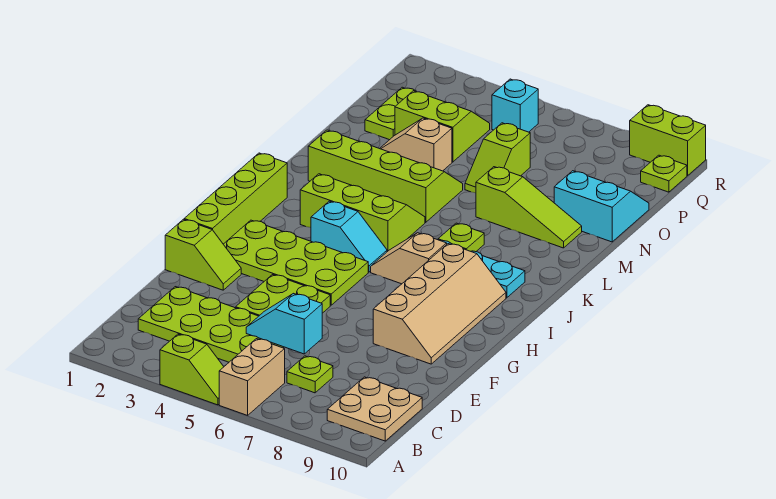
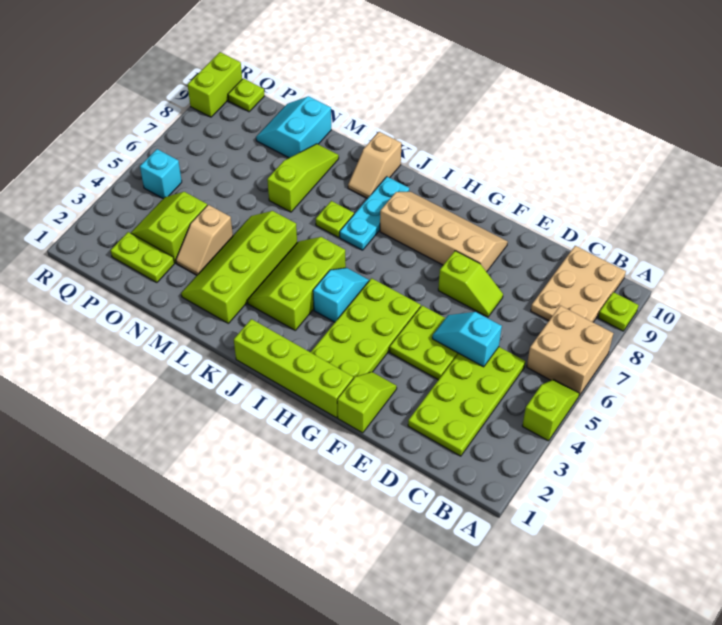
tan brick A6:B6 level 1 -> tan brick A6:B7 level 1
tan plate B9:C10 level 1 -> tan plate B8:C10 level 1
lime plate C7 level 1 -> lime plate A9 level 1
cyan slope D5:D6 level 2 top 6 -> cyan slope D5:E5 level 2 top D
tan slope I6:I7 level 1 top 7 -> tan slope K9:K10 level 1 top 10
lime slope N6:O6 level 1 top O -> lime slope E7:F7 level 1 top F

